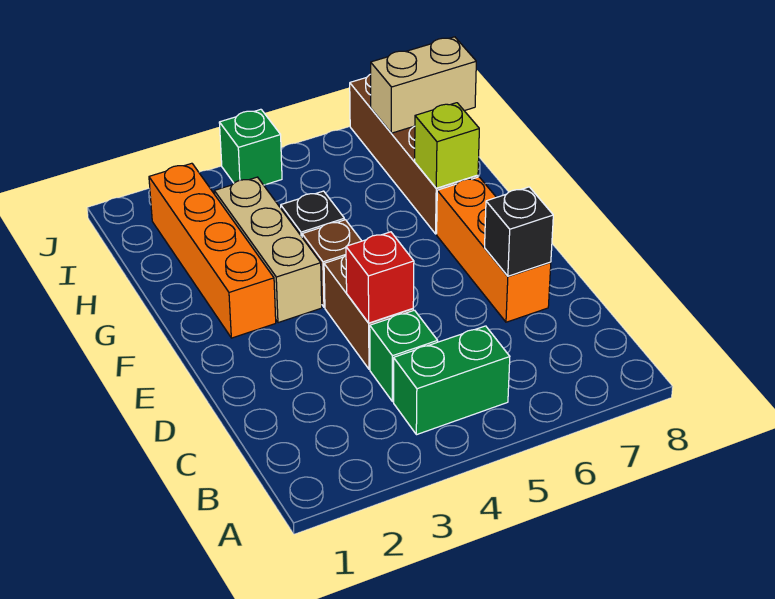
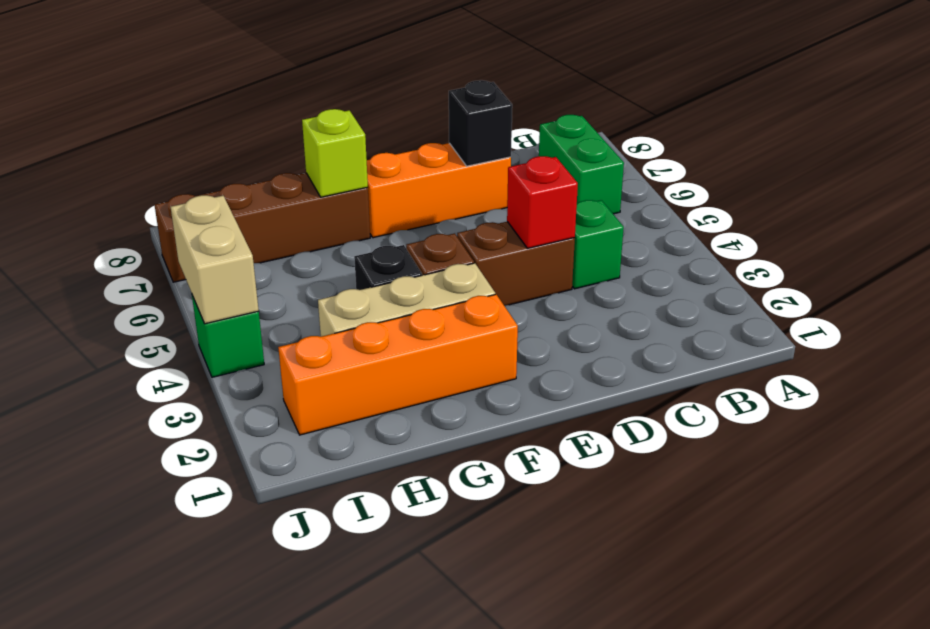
green brick B4:B5 level 1 -> green brick B6:B7 level 1
tan brick I7:I8 level 2 -> tan brick J4:J5 level 2

